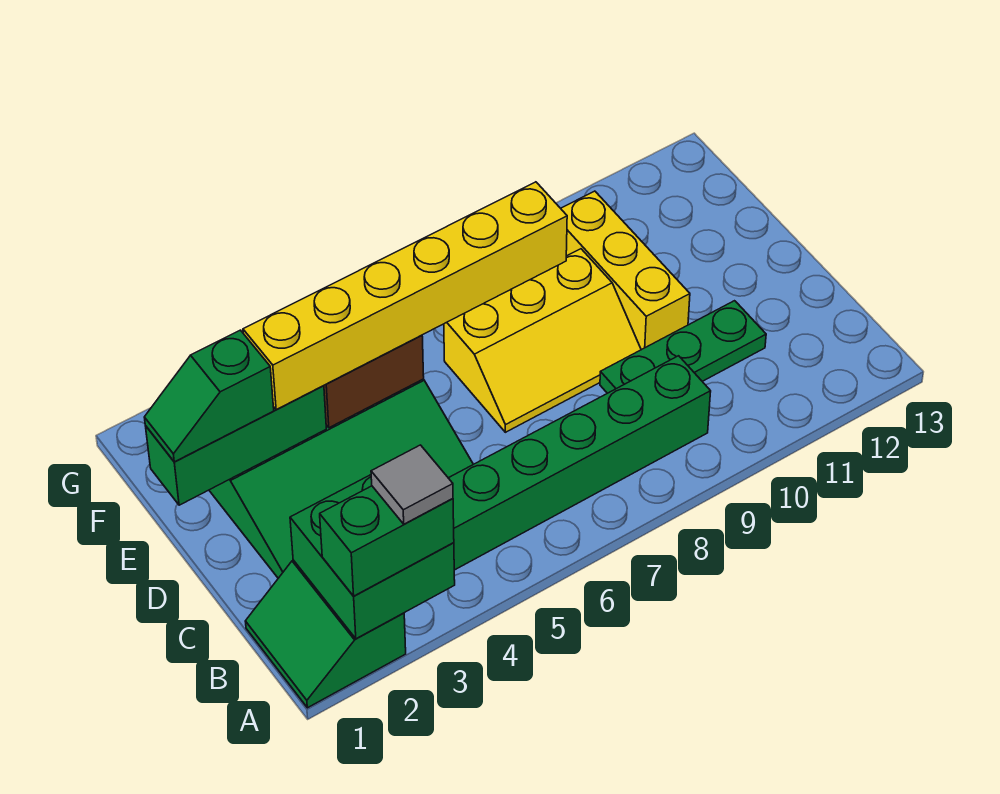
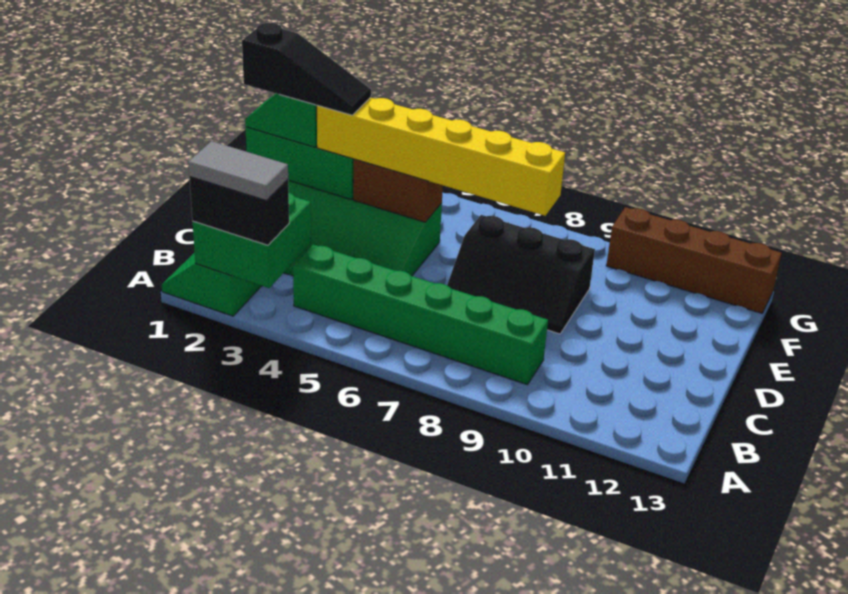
green brick A2:A3 level 3 -> black brick A2:A3 level 3
grey tile A3 level 4 -> grey tile A2:A3 level 4
green plate C9:C11 level 1 -> none
yellow slope D7:E9 level 1 top E -> black slope D7:E9 level 1 top E
yellow brick D10:F10 level 1 -> none
none -> black slope E1:E3 level 4 top 1
none -> brown brick G10:G13 level 1

